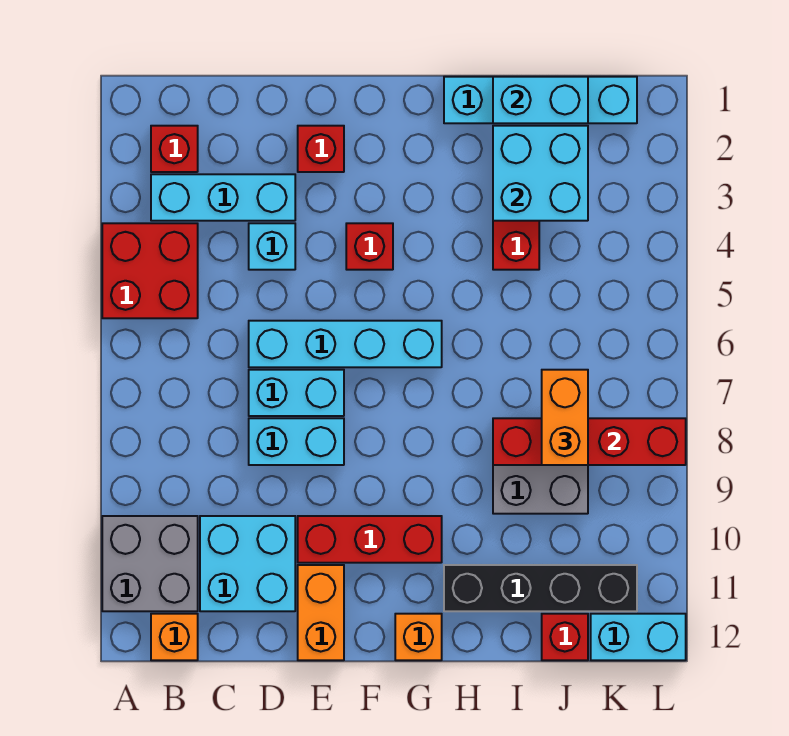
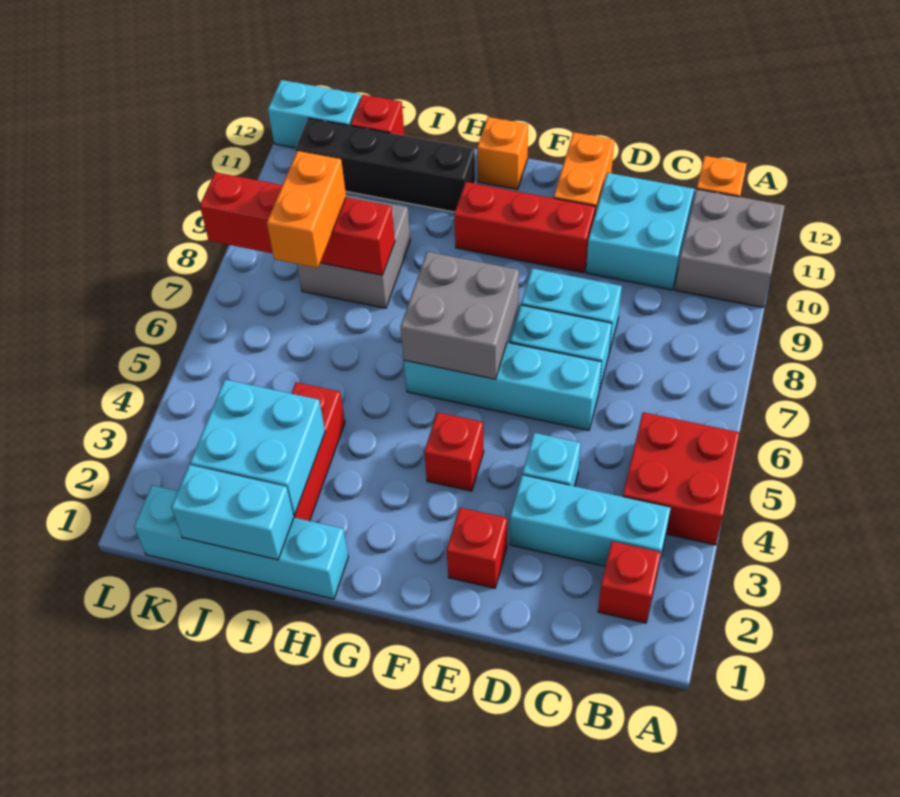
none -> grey brick F6:G7 level 2

